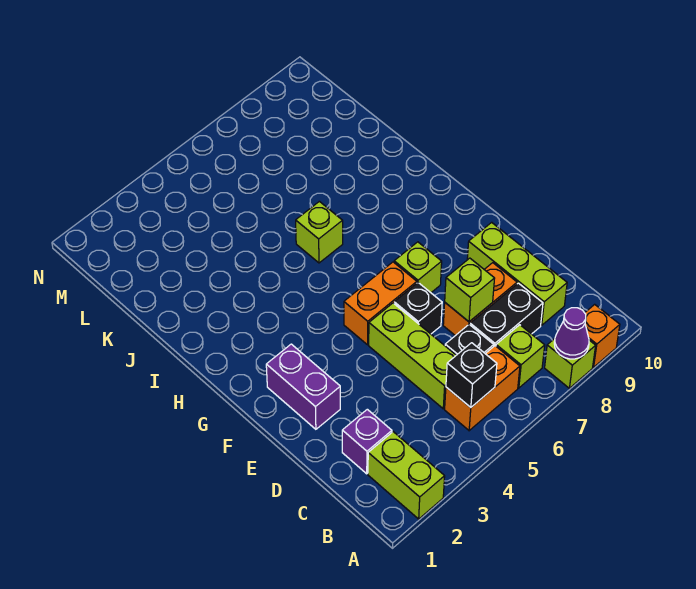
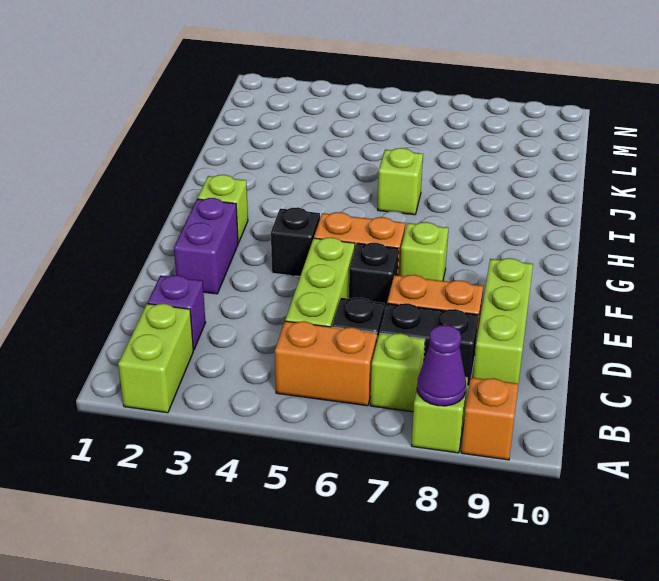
black brick B5 level 2 -> black brick F4 level 1
lime brick D7 level 2 -> lime brick G2 level 1

